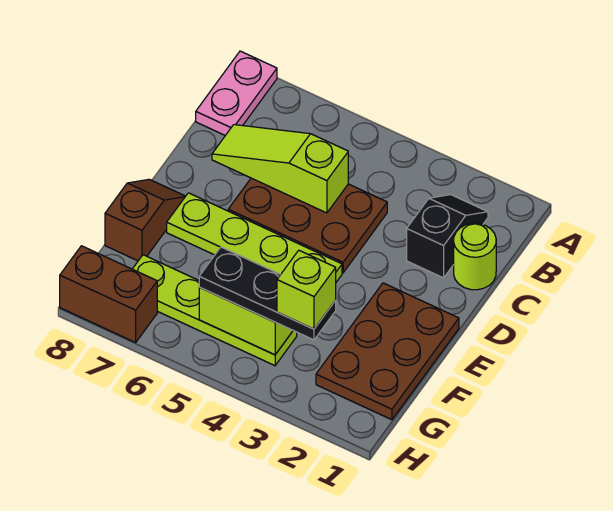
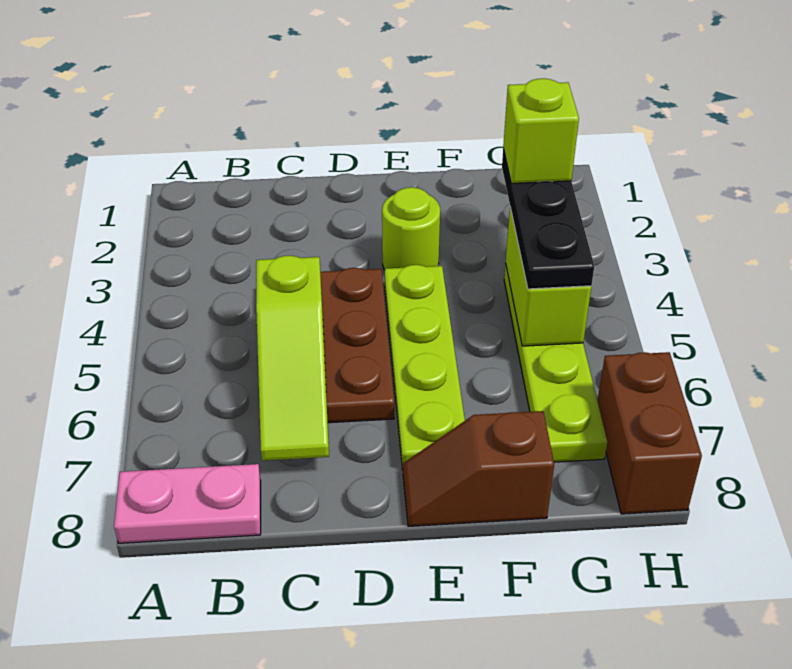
black slope B2:C2 level 1 top C -> none
lime round brick C1 level 1 -> lime round brick E3 level 1
brown plate E1:G2 level 1 -> none

